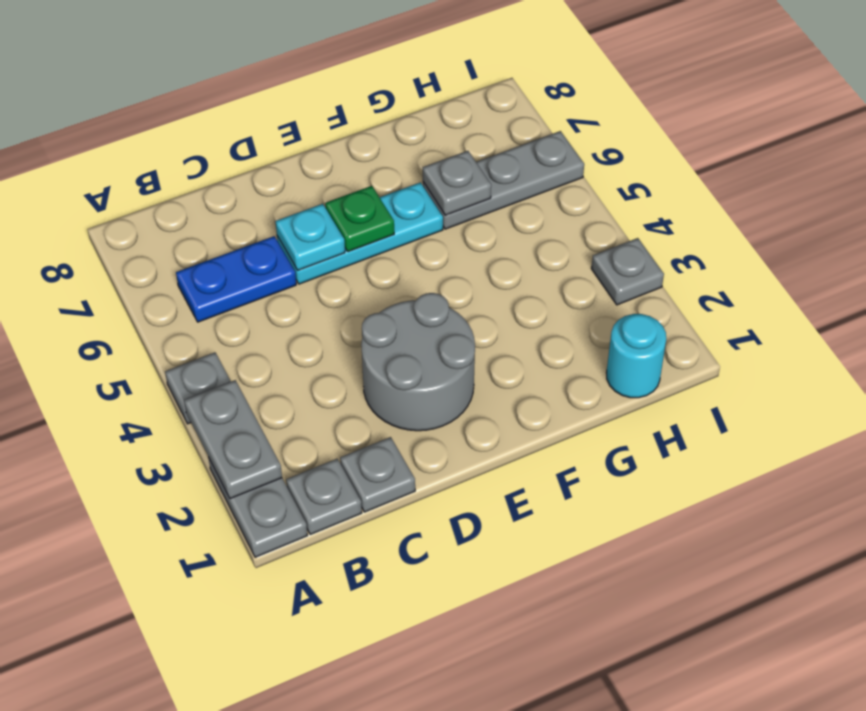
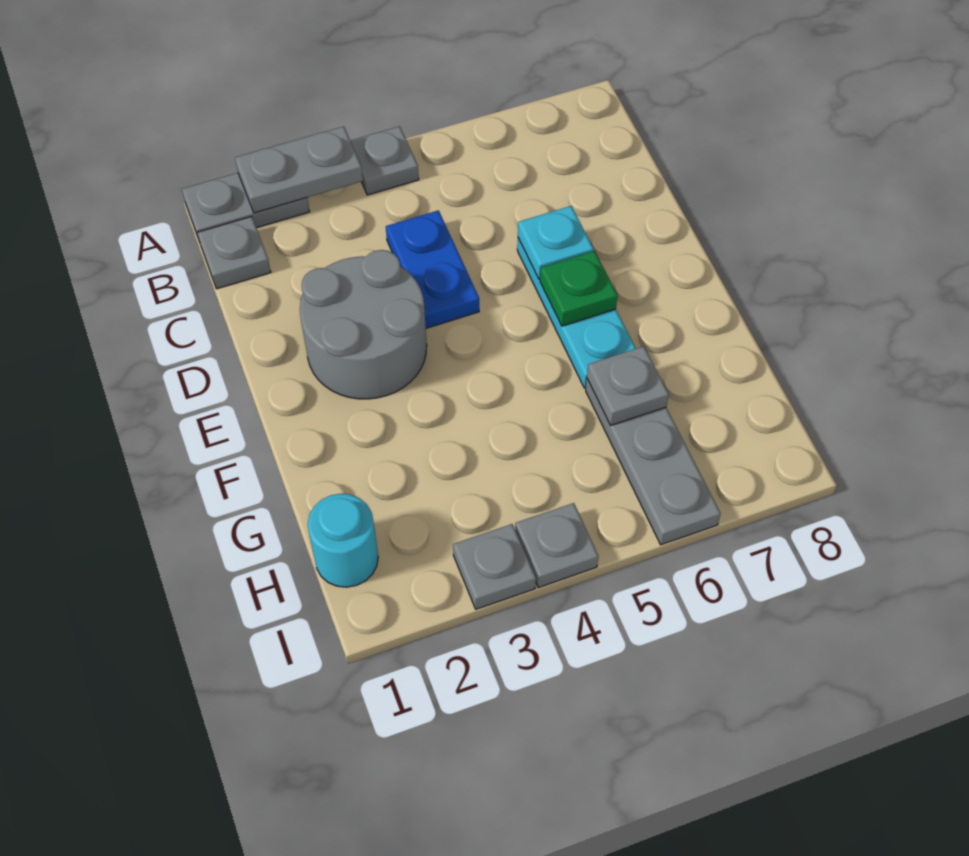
blue plate B6:C6 level 1 -> blue plate C4:D4 level 1
grey plate C1 level 1 -> grey plate I4 level 1

